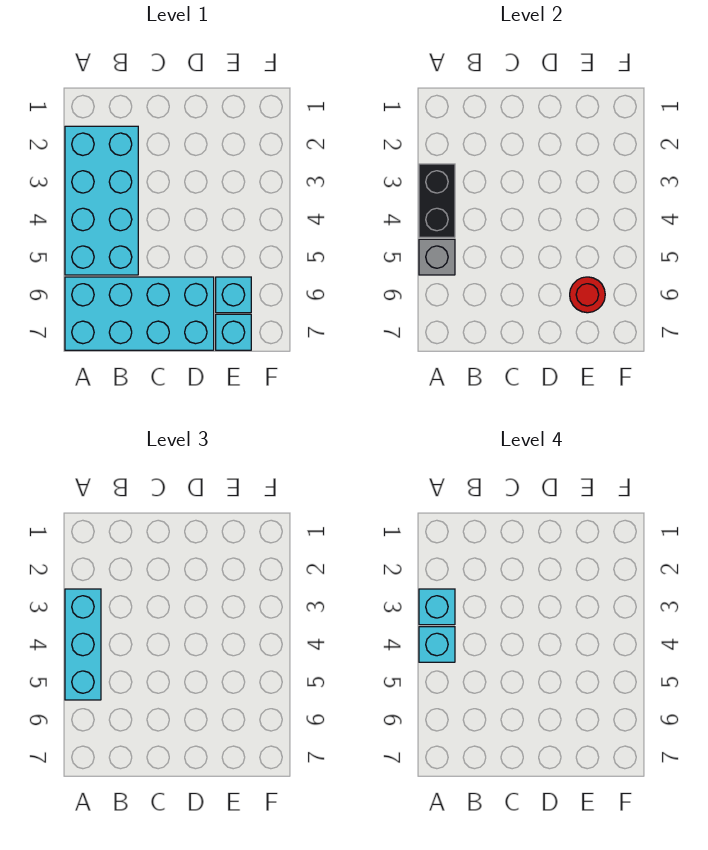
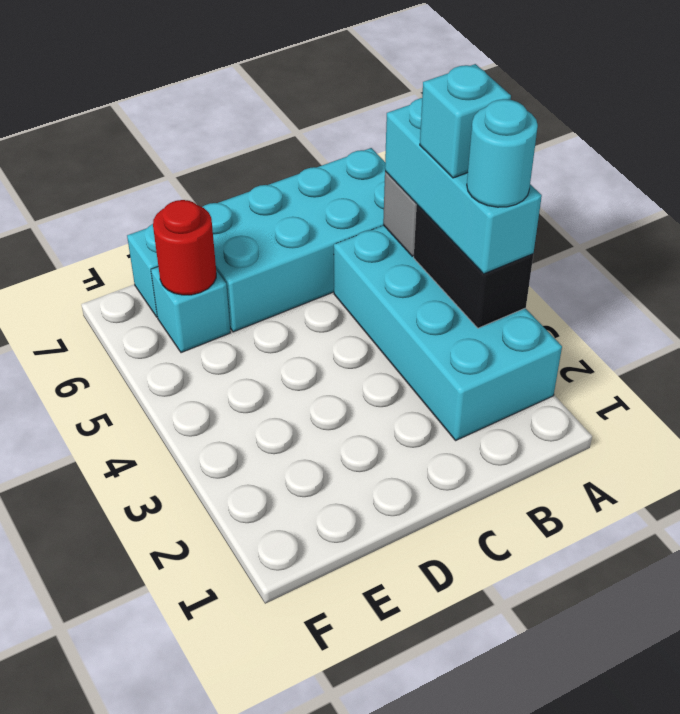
cyan brick A3 level 4 -> cyan round brick A3 level 4

